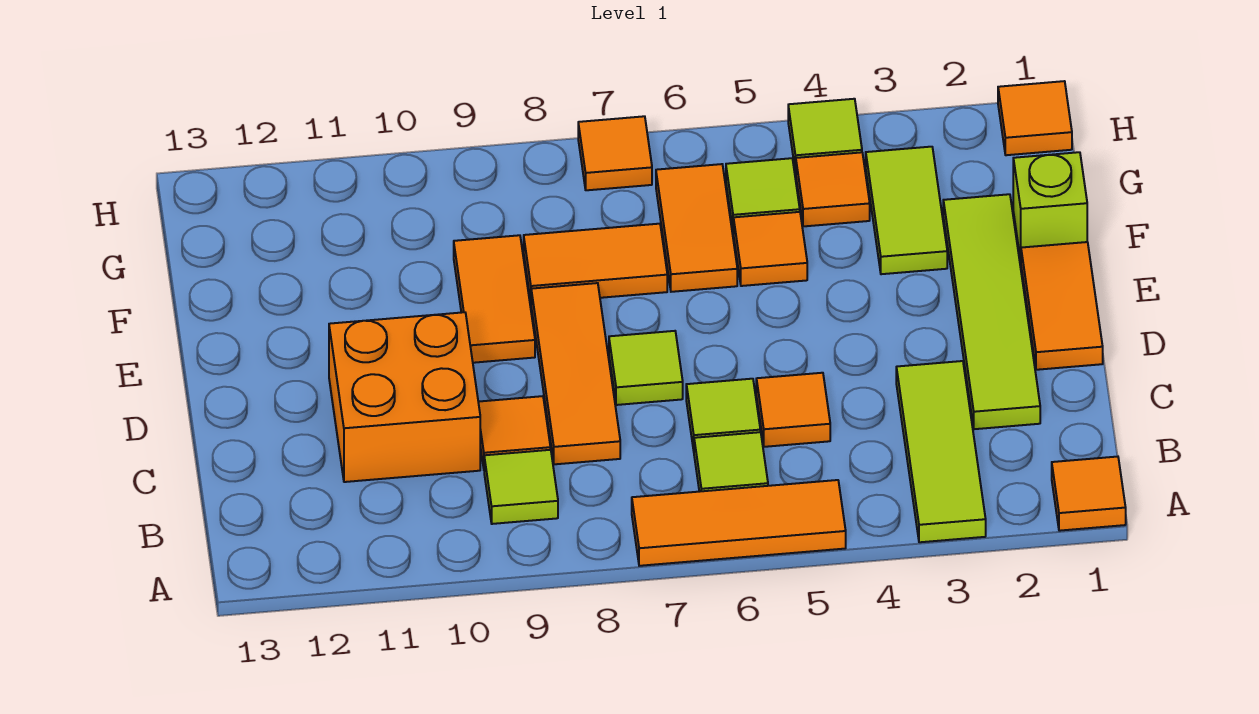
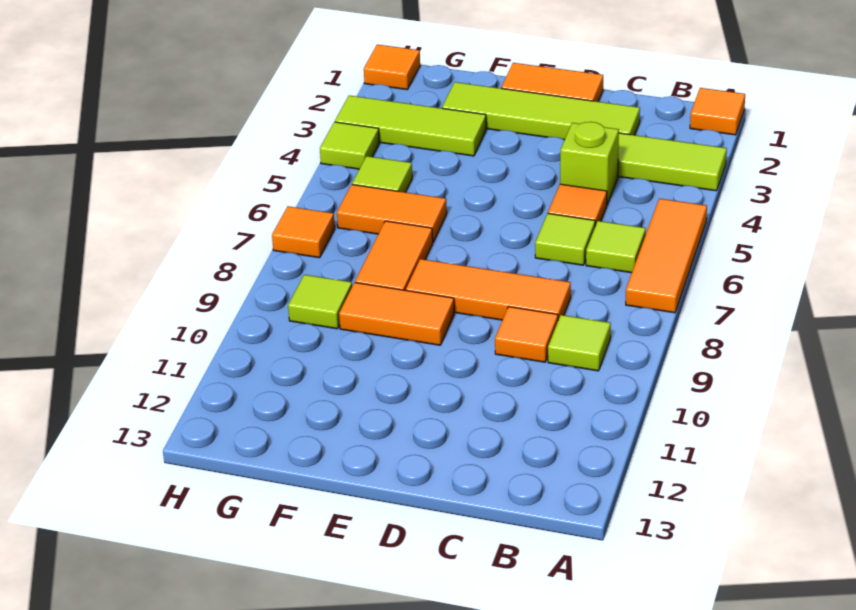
orange brick C10:D11 level 1 -> none
lime tile D7 level 1 -> lime tile G9 level 1
lime brick F1 level 1 -> lime brick C4 level 1
lime tile F3:G3 level 1 -> lime tile F3:H3 level 1
orange tile F5 level 1 -> none
orange tile G4 level 1 -> none

